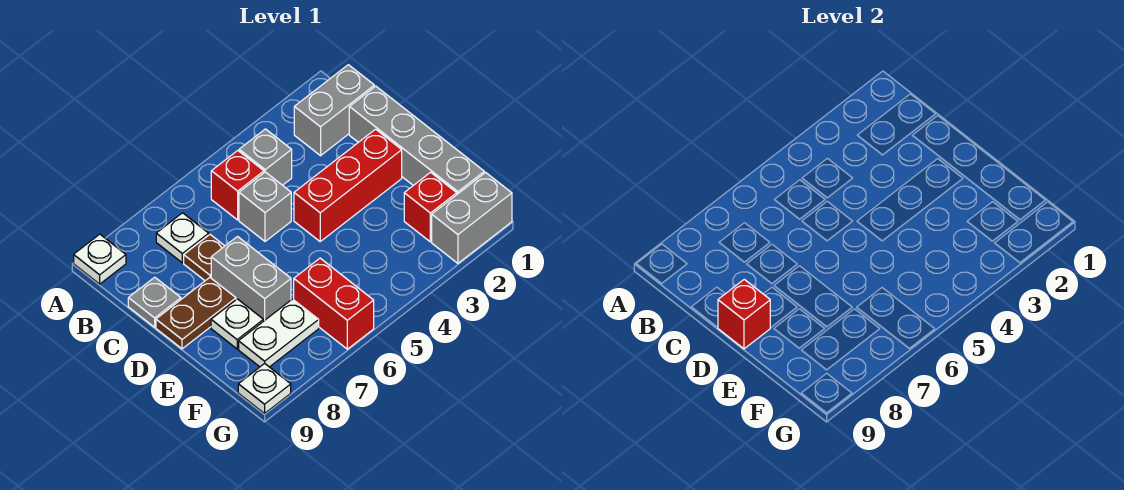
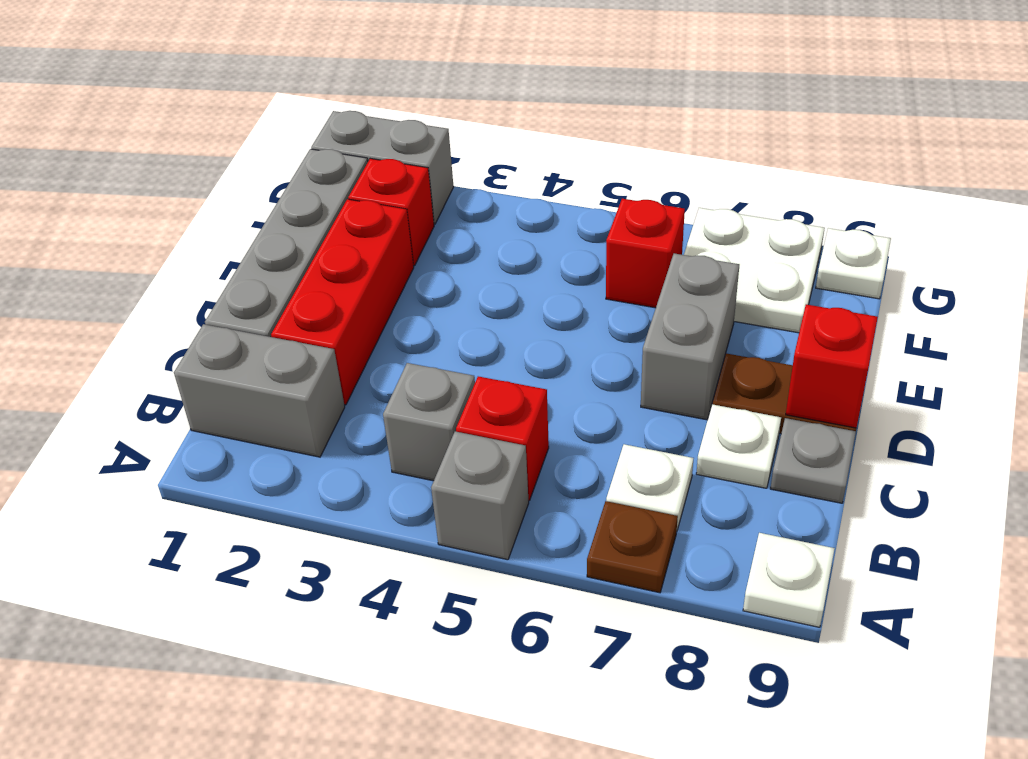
grey brick C5 level 1 -> grey brick A5 level 1
brown plate C7 level 1 -> brown plate A7 level 1
red brick D2:D4 level 1 -> red brick C2:E2 level 1
white plate E8 level 1 -> white plate C8 level 1
red brick F6:G6 level 1 -> red brick F6 level 1
white plate F7:F8 level 1 -> white plate F7:G8 level 1

